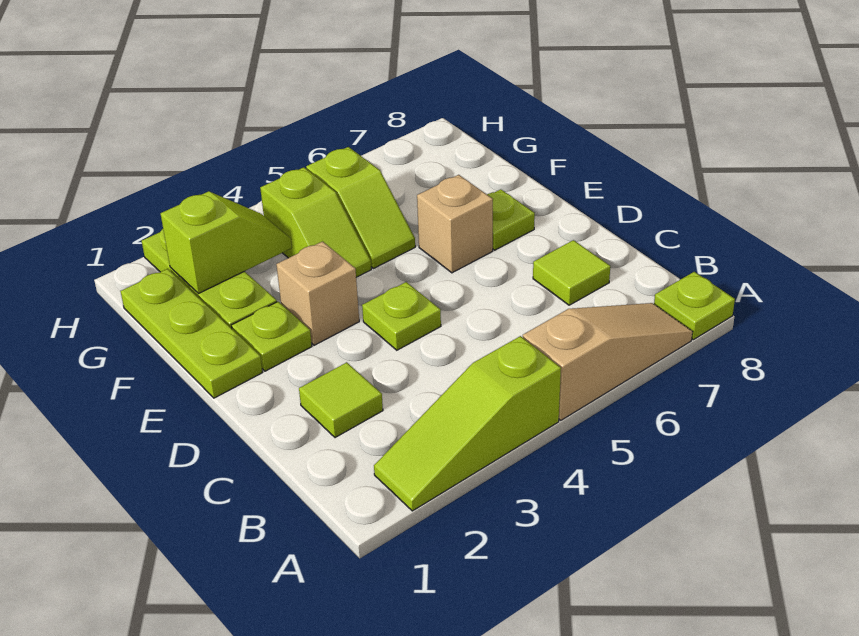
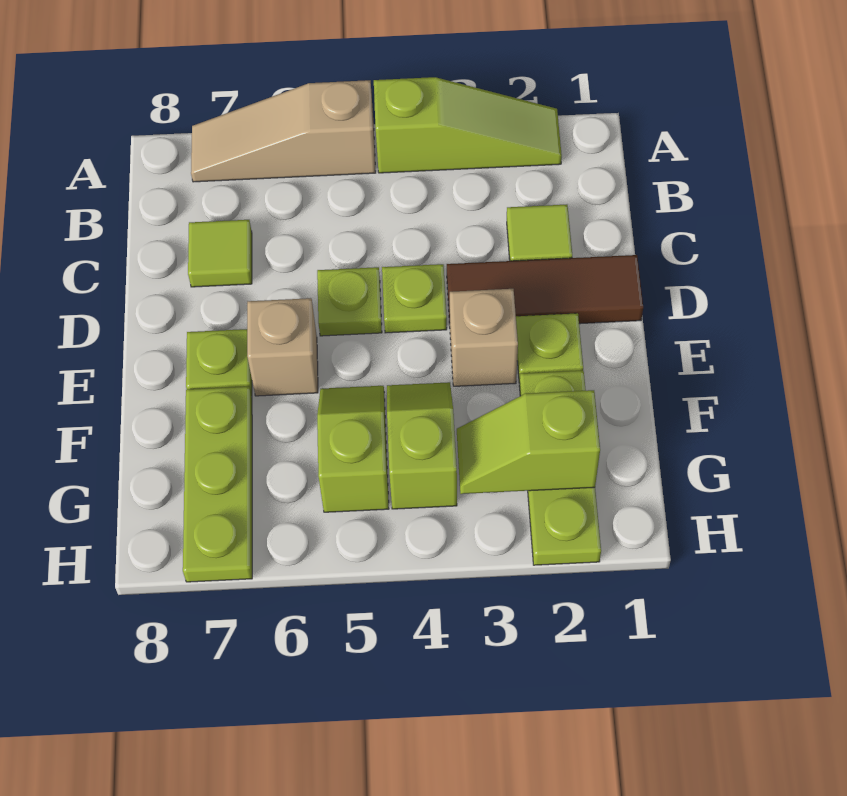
lime plate A8 level 1 -> lime plate D5 level 1
none -> brown tile D1:D3 level 1
lime plate E1:G1 level 1 -> lime plate F7:H7 level 1

